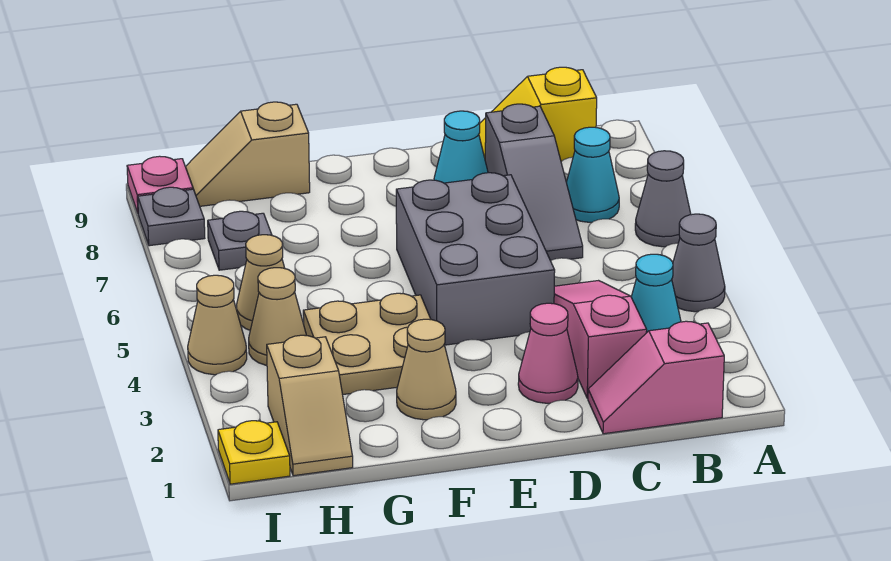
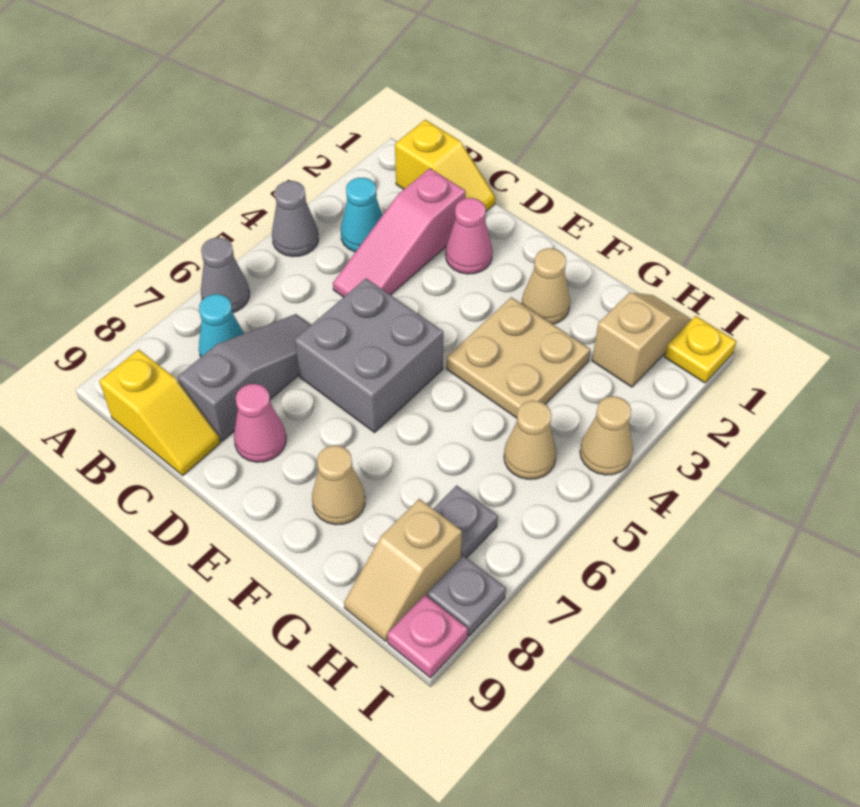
pink slope B1:C1 level 1 top B -> yellow slope B1:C1 level 1 top B
grey brick D4:E6 level 1 -> grey brick D5:E6 level 1
cyan cone D8 level 1 -> pink cone D8 level 1
tan slope G9:H9 level 1 top G -> tan slope H8:H9 level 1 top 8
tan cone H4 level 1 -> tan cone F8 level 1

